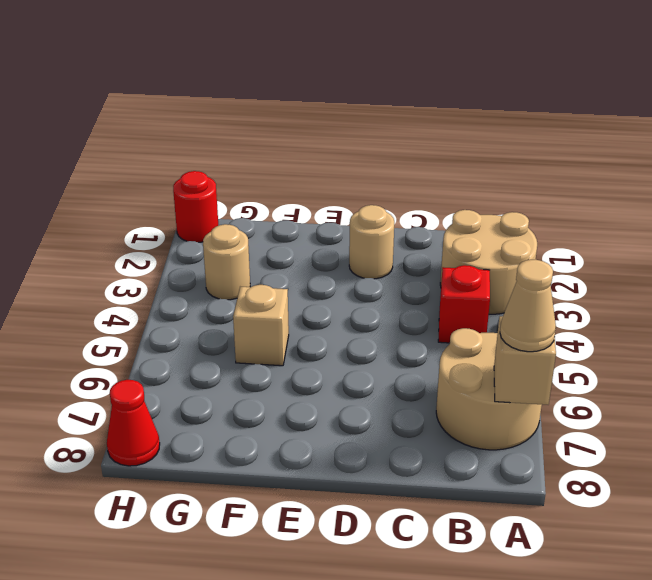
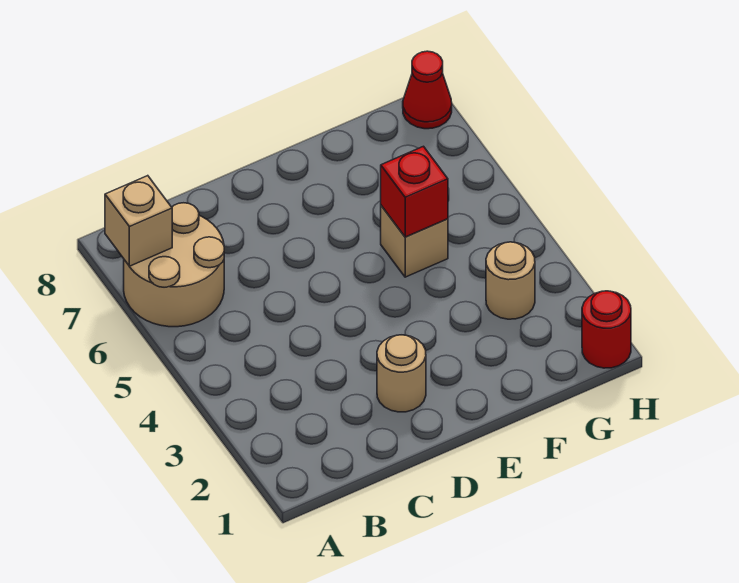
tan round brick A2:B3 level 1 -> none
tan cone A7 level 3 -> none
red brick B4 level 1 -> red brick F5 level 2

